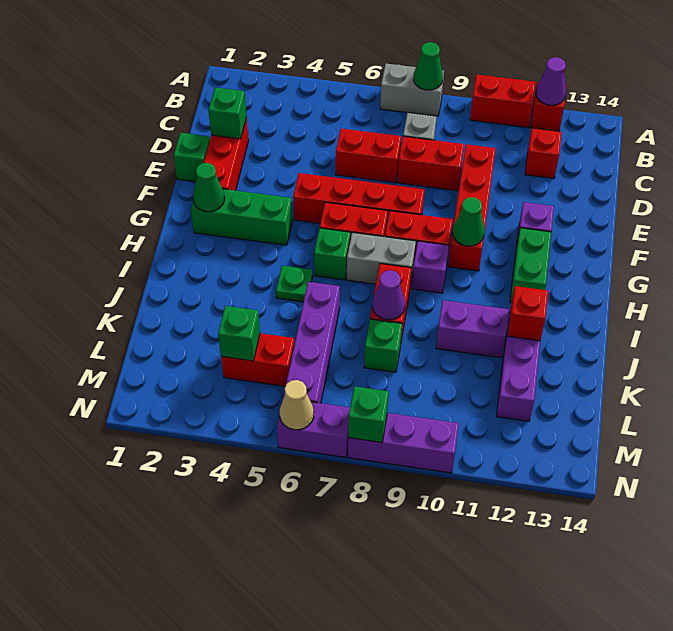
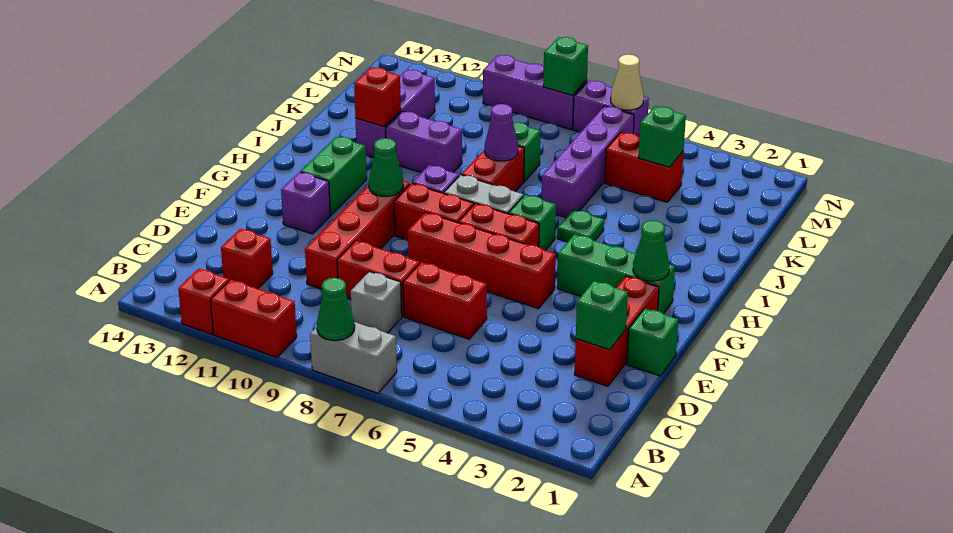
purple cone A12 level 2 -> none

